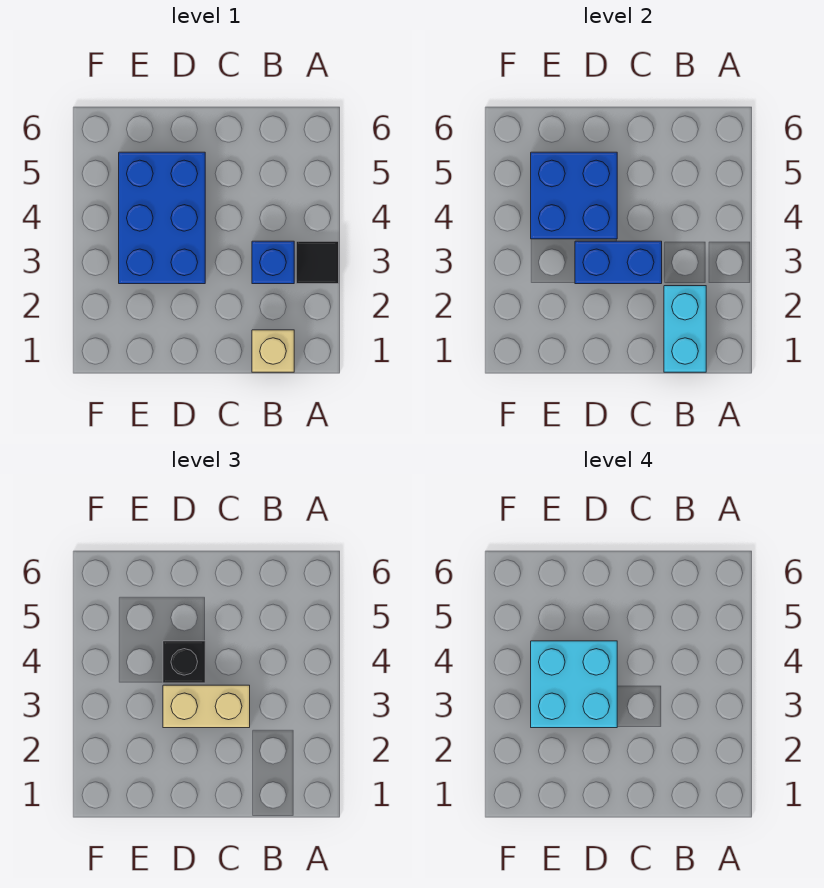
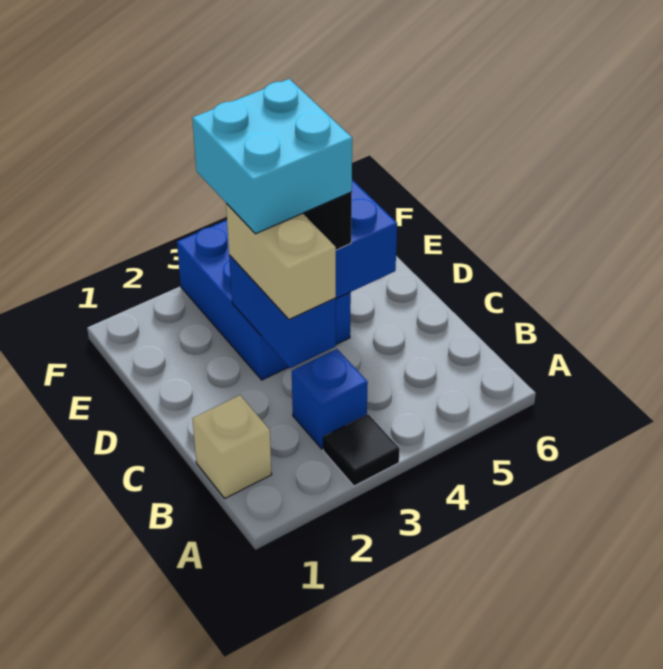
cyan brick B1:B2 level 2 -> none
blue brick D3:E5 level 1 -> blue brick D3:F4 level 1

